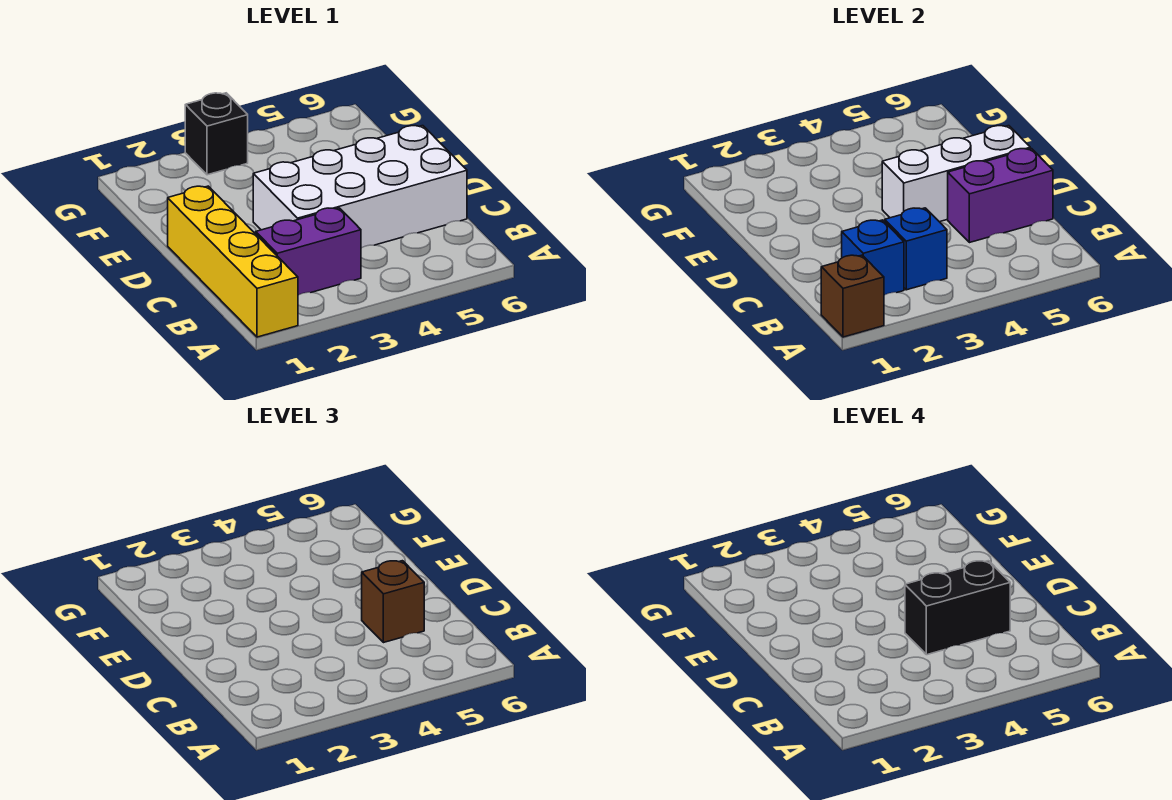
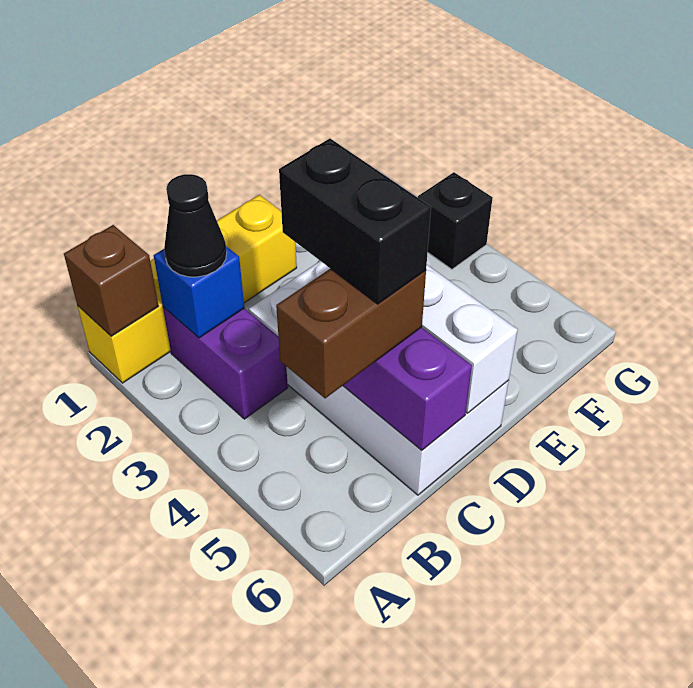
none -> black cone B2 level 3
blue brick B3 level 2 -> none
brown brick C5 level 3 -> brown brick B5:C5 level 3

